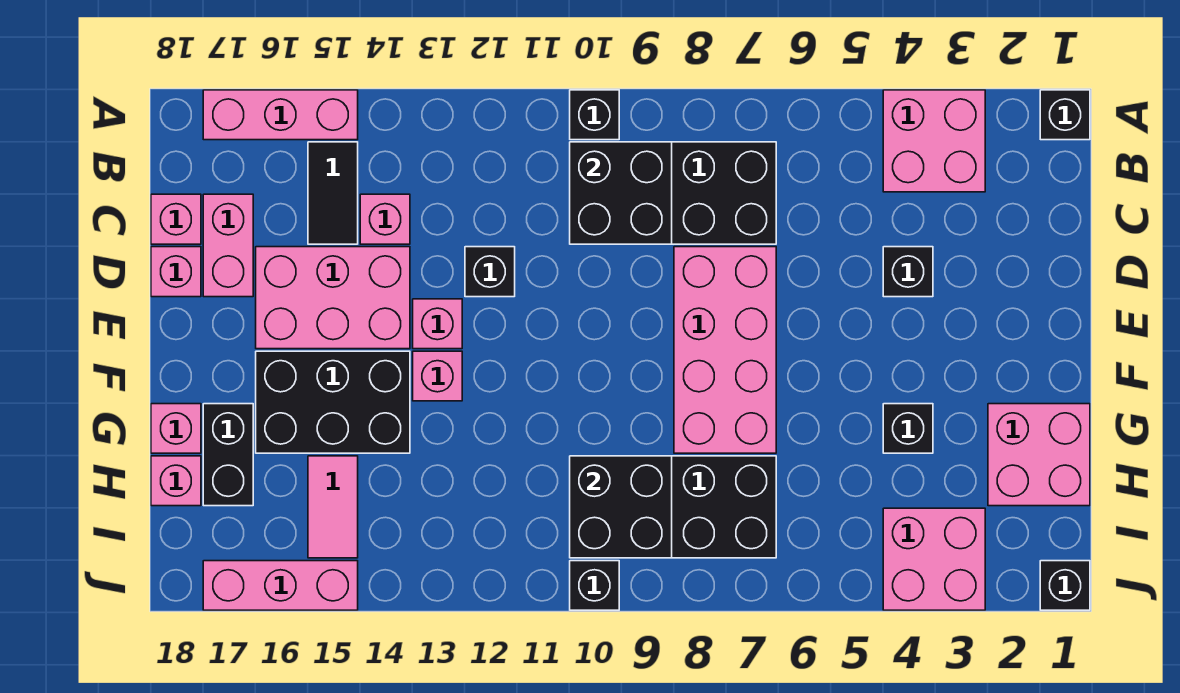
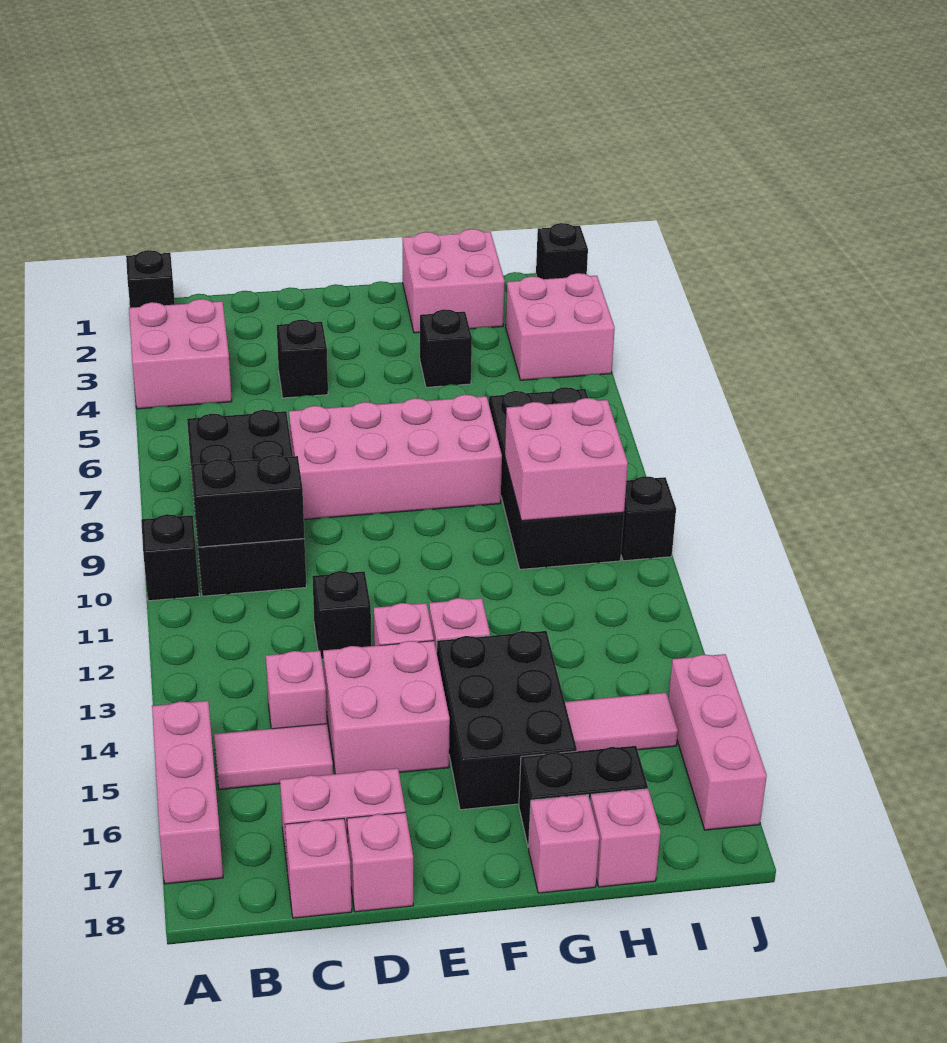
black brick B9:C10 level 2 -> black brick B10:C10 level 2
black tile B15:C15 level 1 -> pink tile B15:C15 level 1
pink brick D14:E16 level 1 -> pink brick D14:E15 level 1
black brick H9:I10 level 2 -> pink brick H9:I10 level 2

